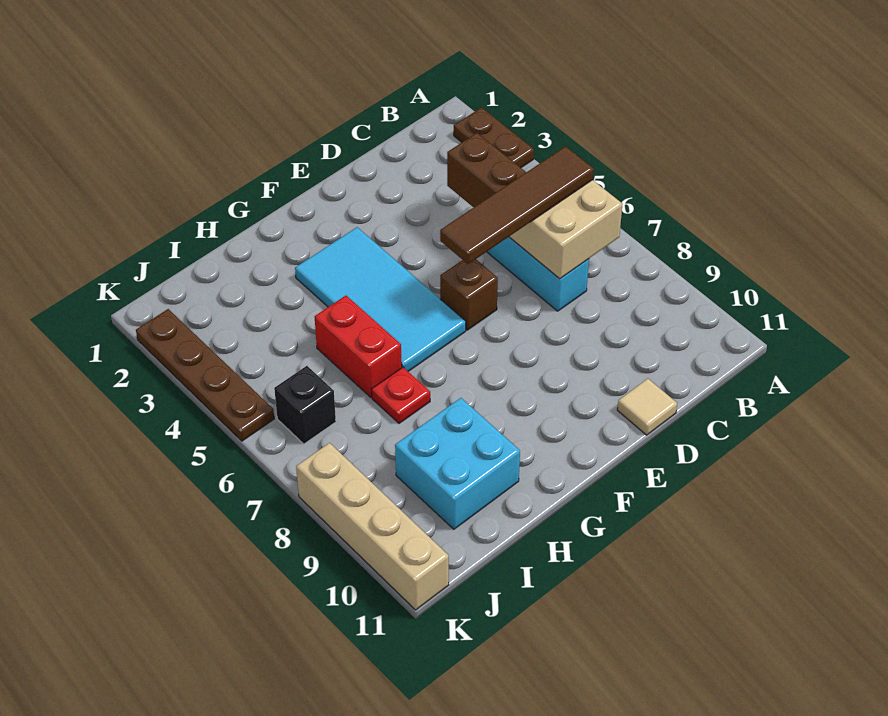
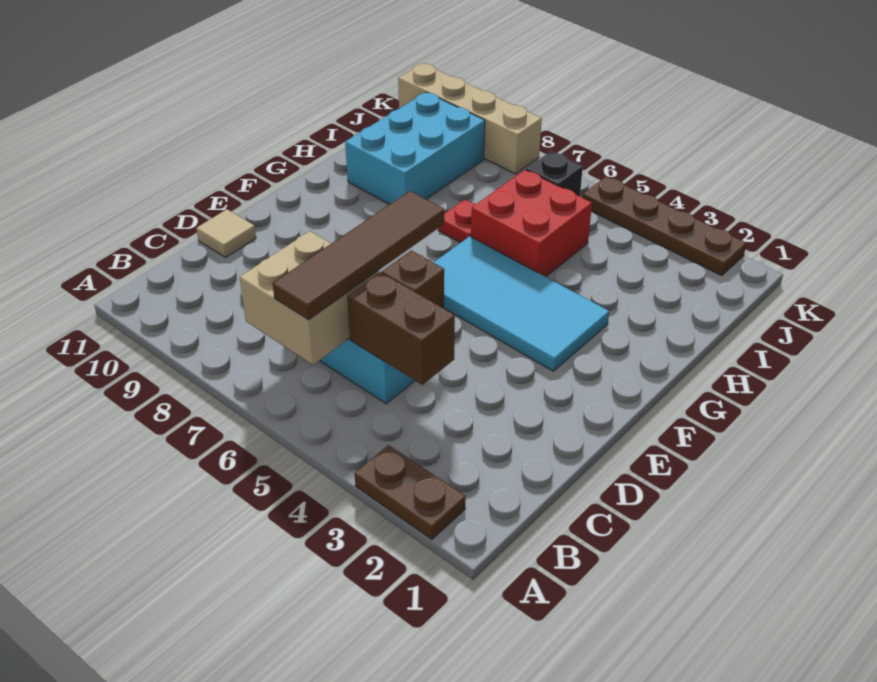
red brick H5:H6 level 1 -> red brick H5:I6 level 1
cyan brick H9:I10 level 1 -> cyan brick H9:J10 level 1

